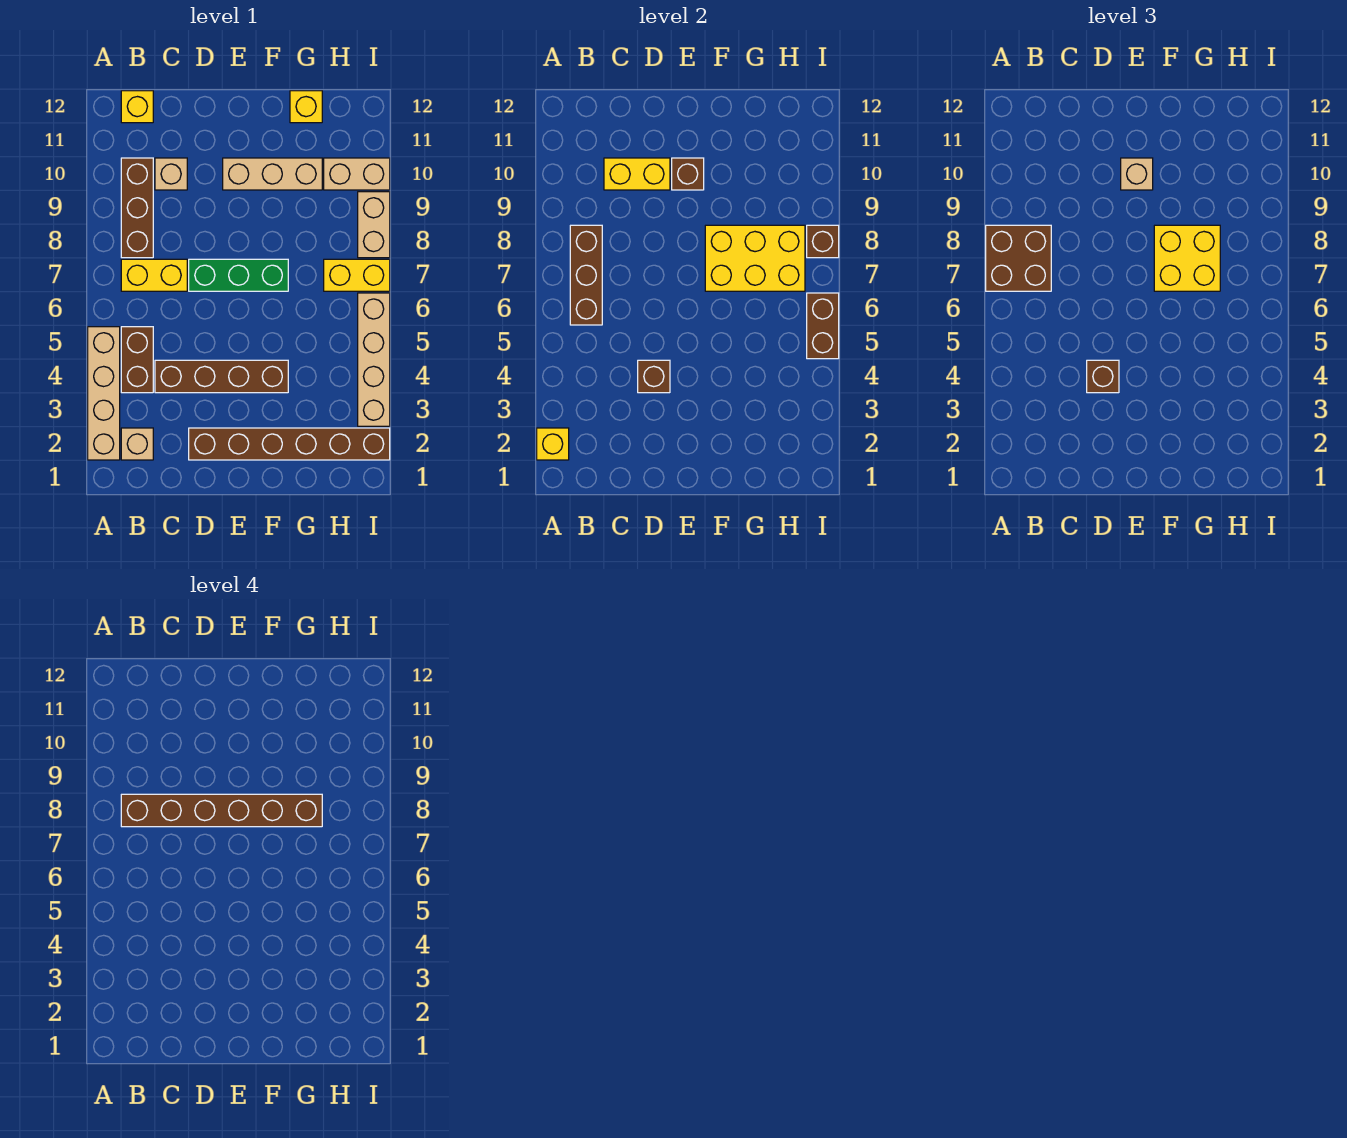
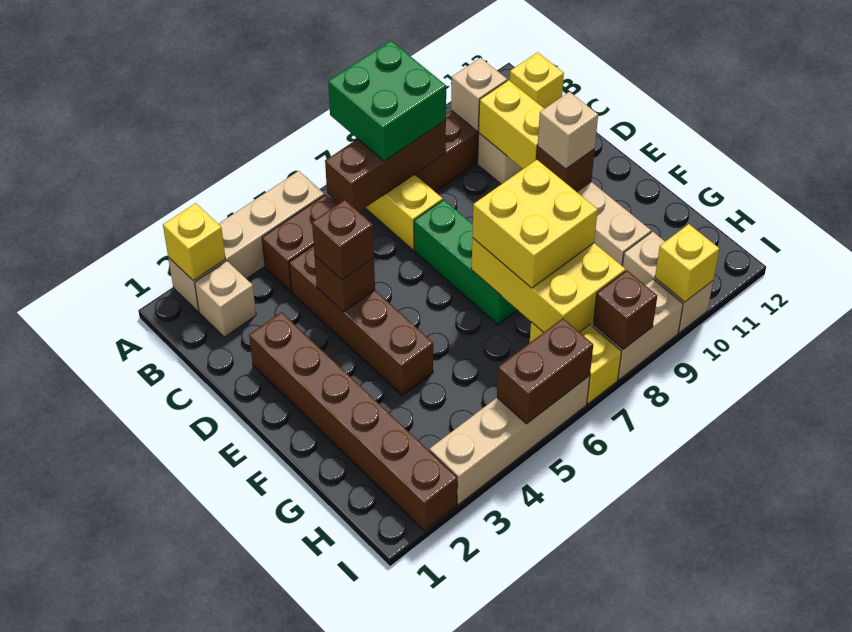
brown brick A7:B8 level 3 -> green brick A7:B8 level 3
brown brick B8:G8 level 4 -> none
none -> tan brick B10 level 2
yellow brick G12 level 1 -> yellow brick I10 level 2

